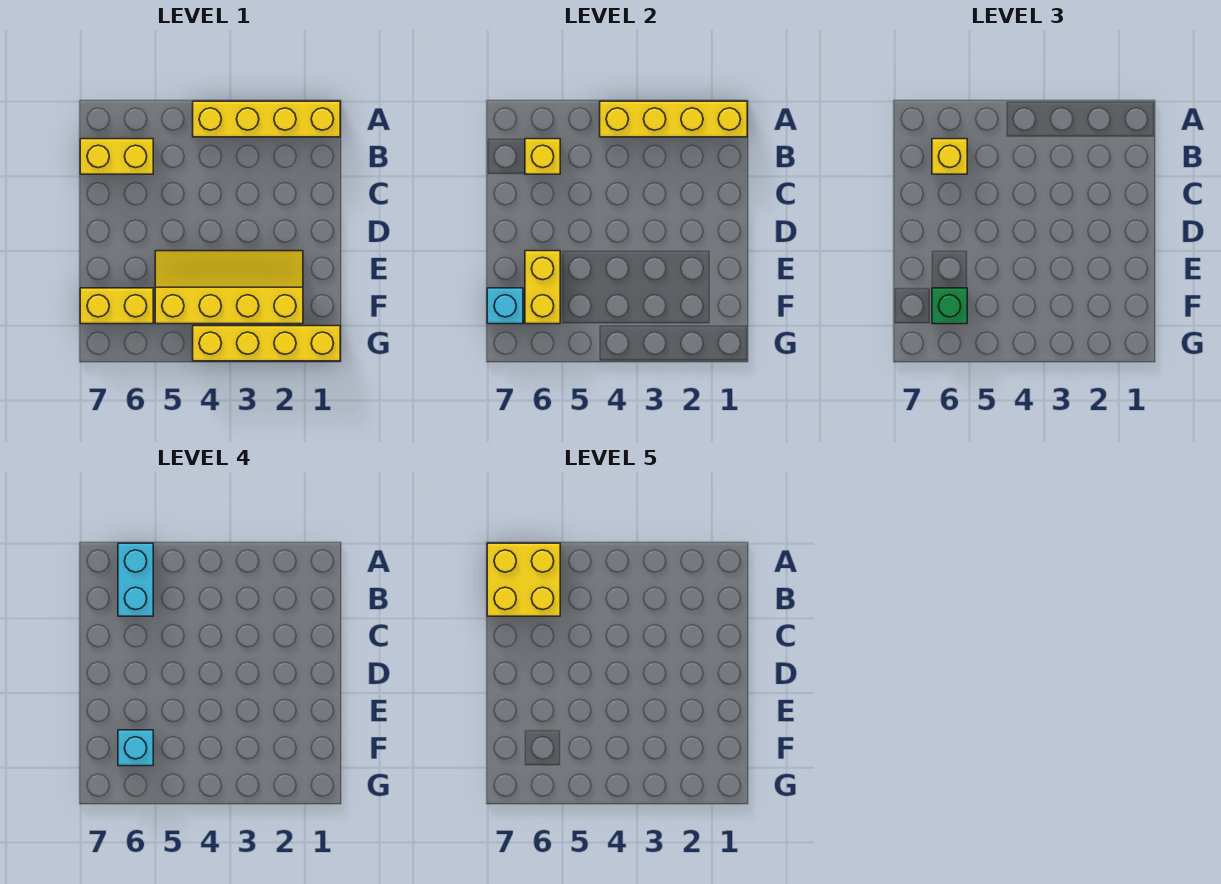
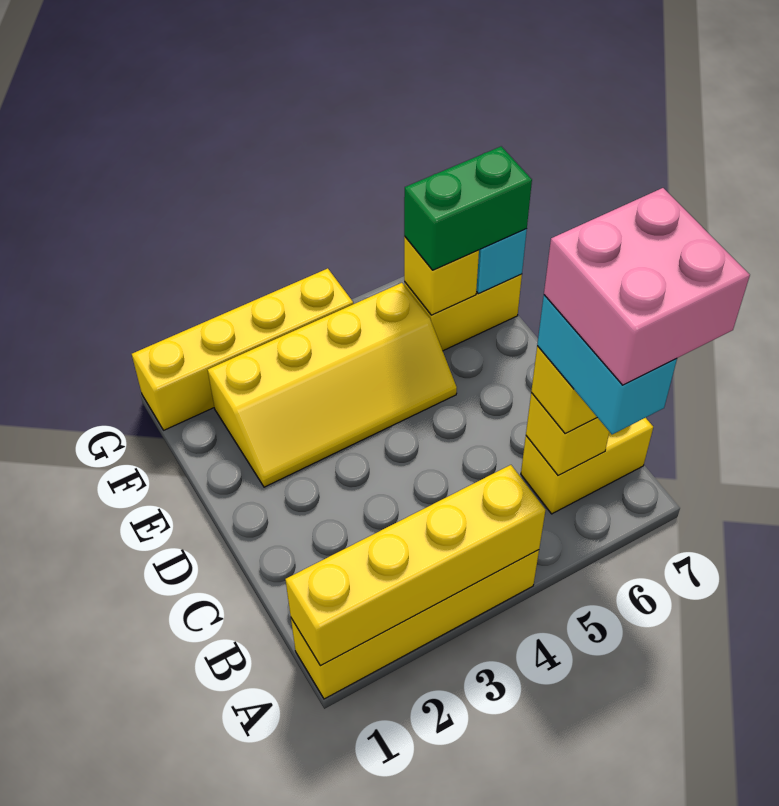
yellow brick A6:B7 level 5 -> pink brick A6:B7 level 5
yellow brick E6:F6 level 2 -> yellow brick F6 level 2
green brick F6 level 3 -> green brick F6:F7 level 3
cyan brick F6 level 4 -> none

